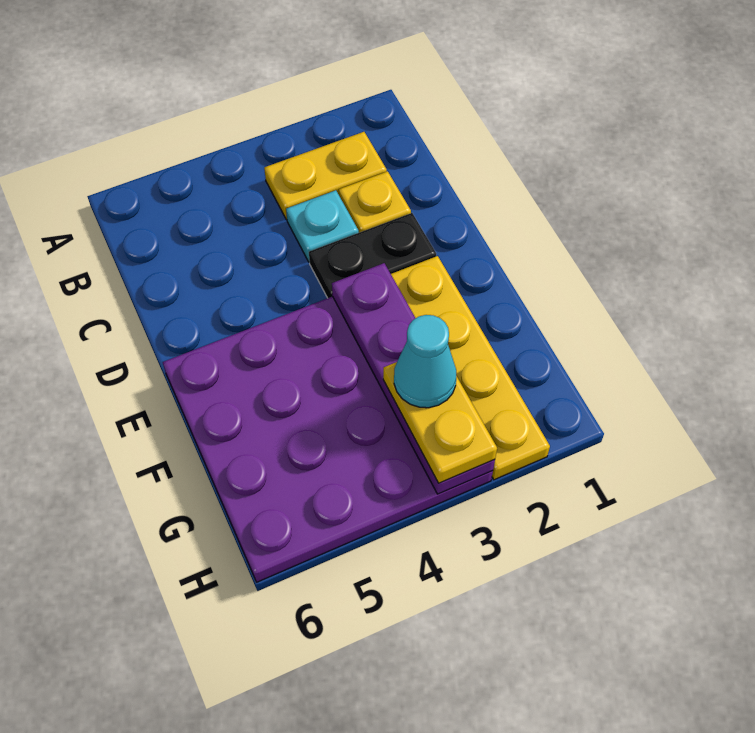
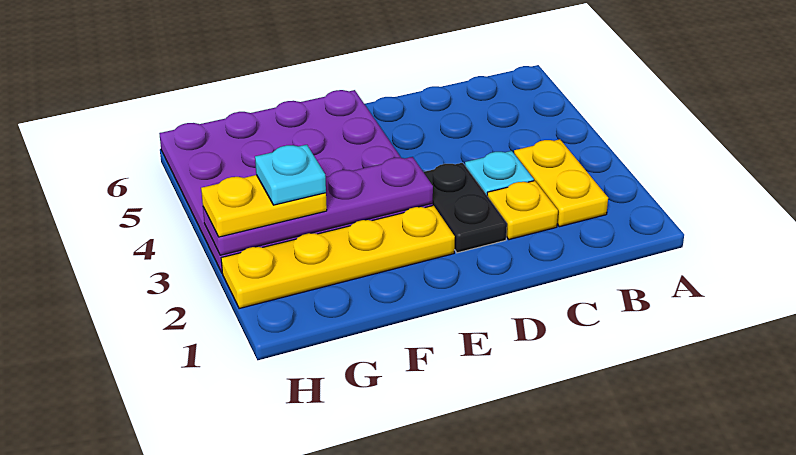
cyan cone G3 level 4 -> cyan plate G3 level 4

